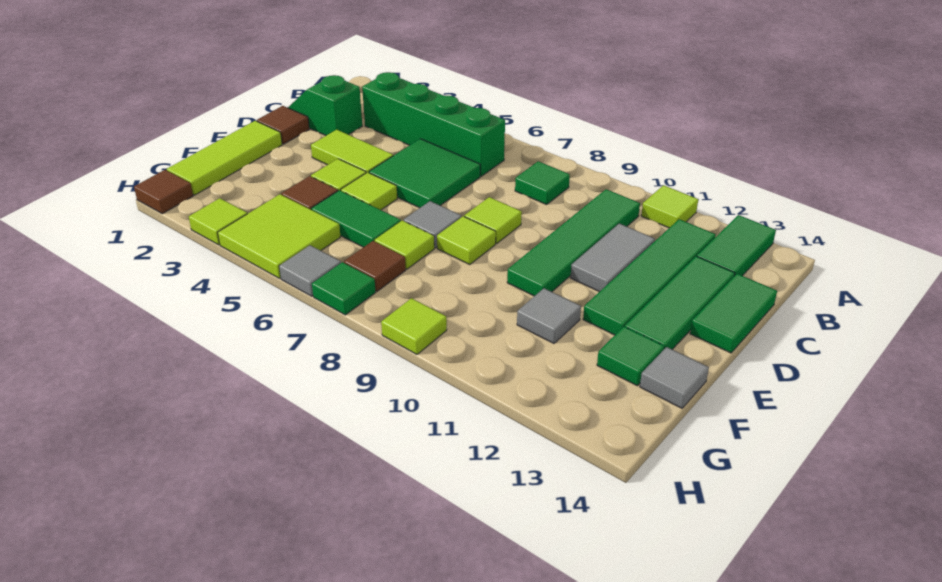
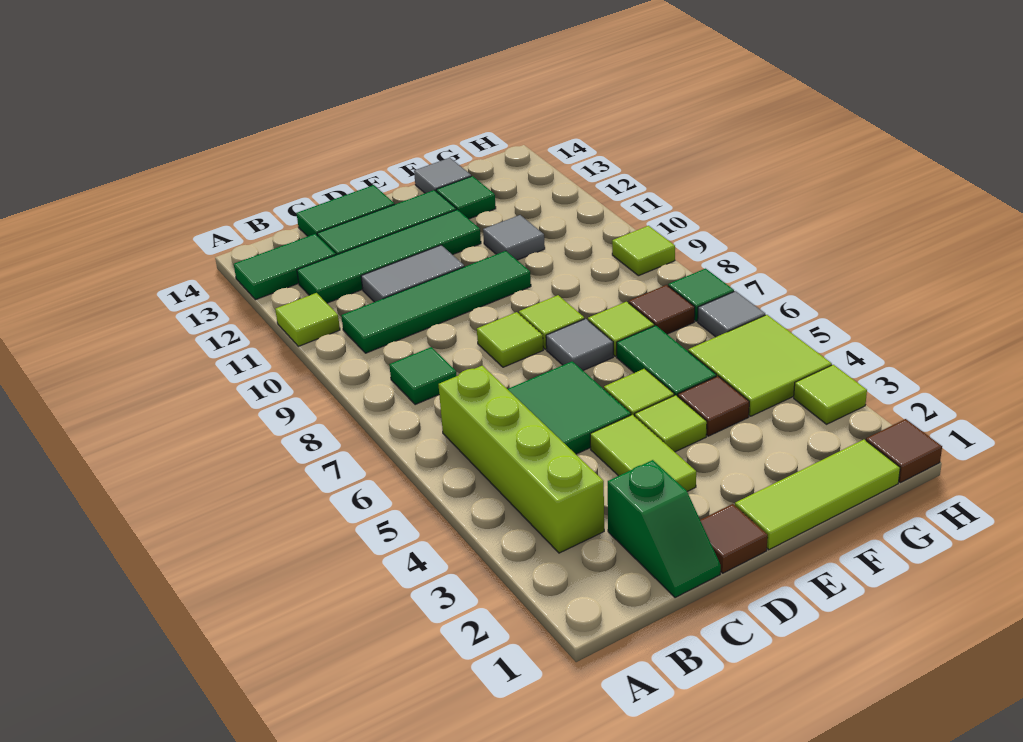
green brick B3:B6 level 1 -> lime brick B3:B6 level 1

